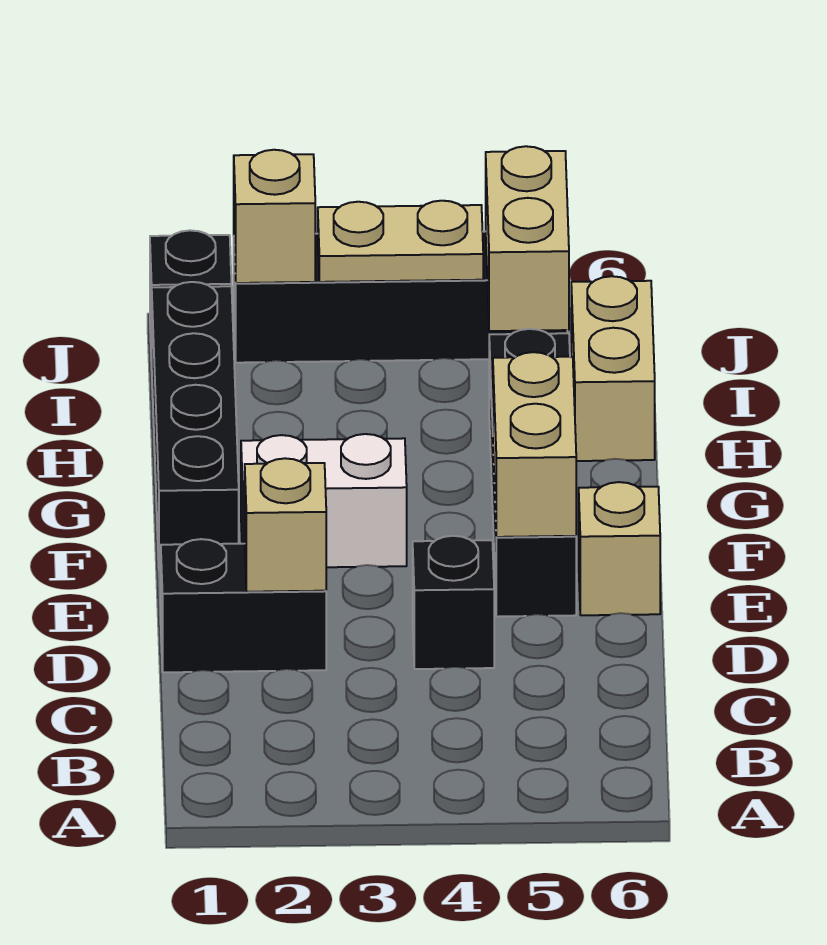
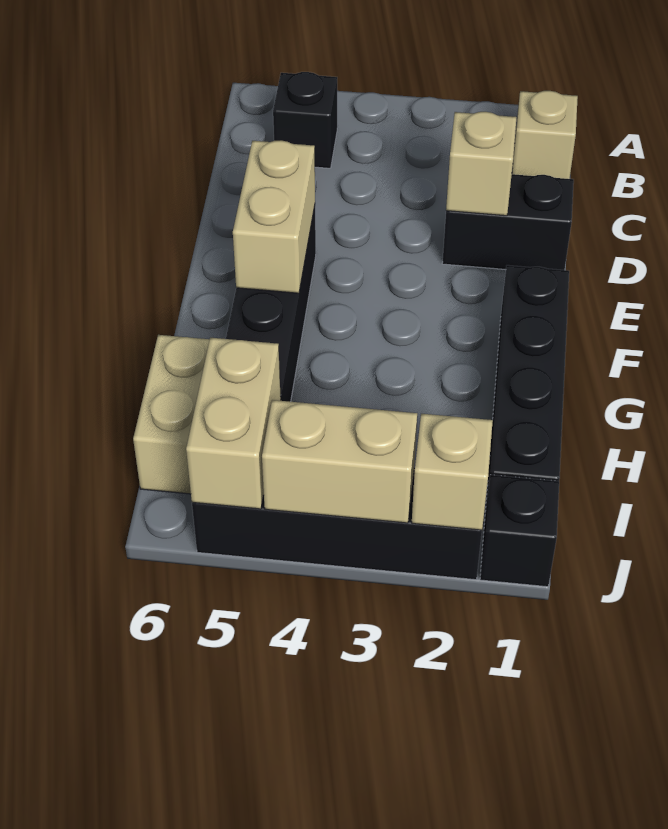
black brick D4 level 1 -> black brick B5 level 1
tan brick E6 level 1 -> tan brick B1 level 1
white brick F2:F3 level 1 -> none
tan plate J3:J4 level 2 -> tan brick J3:J4 level 2

